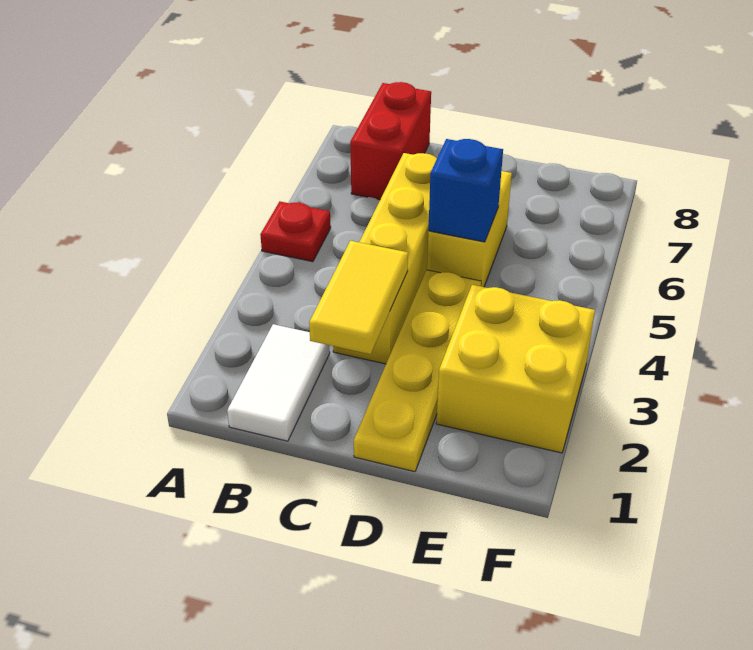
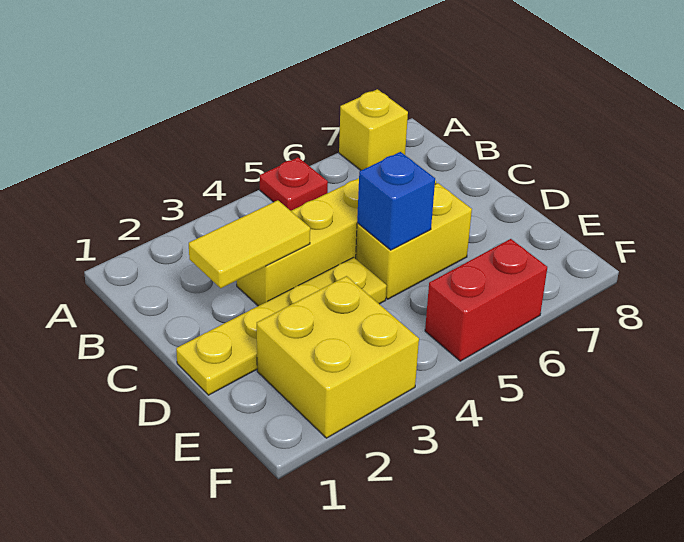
none -> yellow brick A7 level 1
white tile B1:B2 level 1 -> none
red brick B7:B8 level 1 -> red brick F5:F6 level 1

